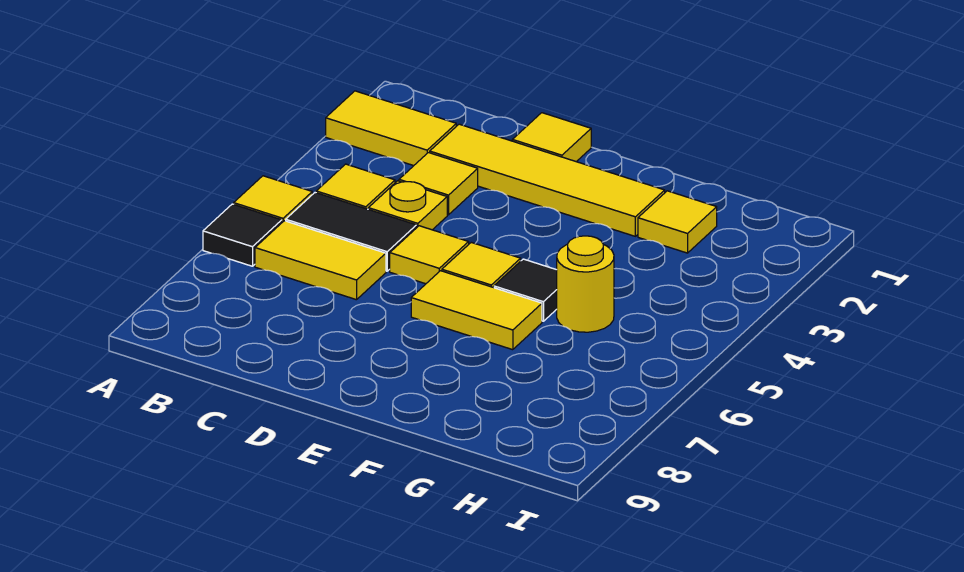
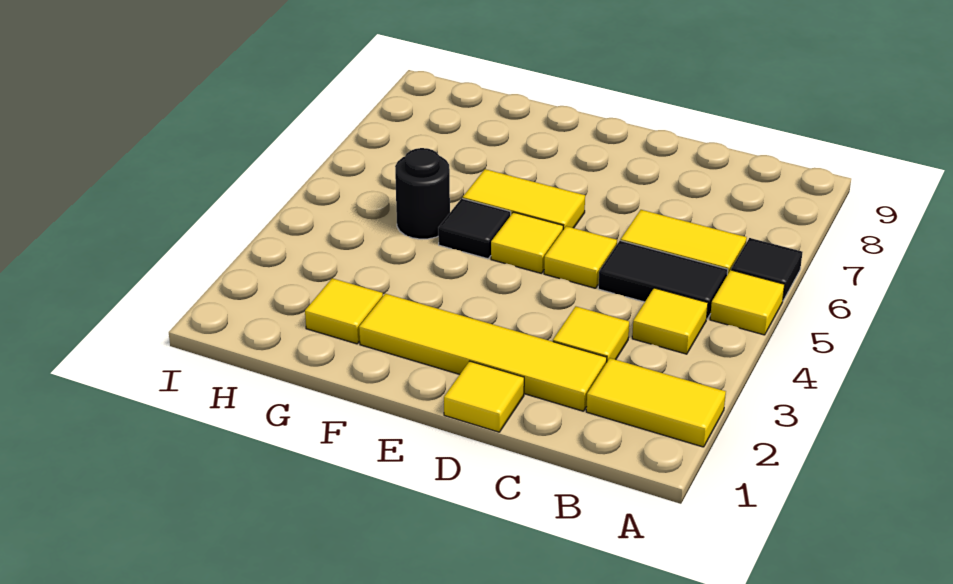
yellow plate C4 level 1 -> none
yellow round brick G5 level 1 -> black round brick G5 level 1

